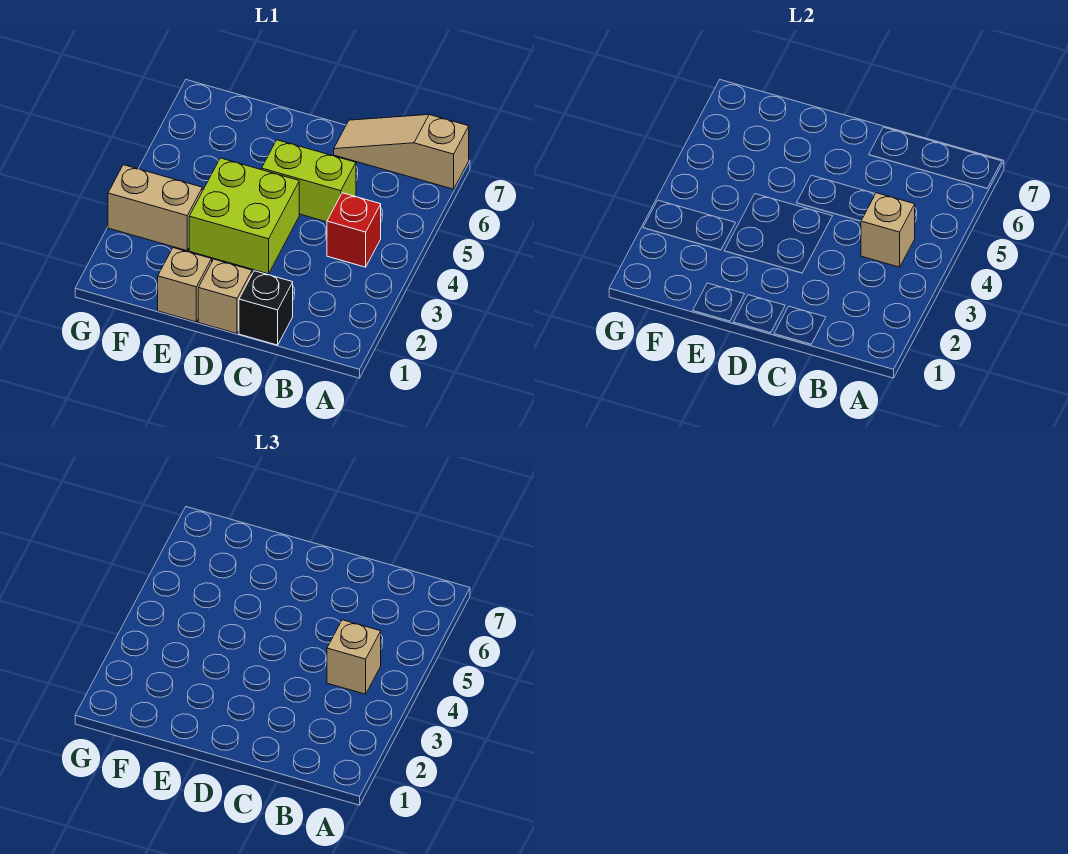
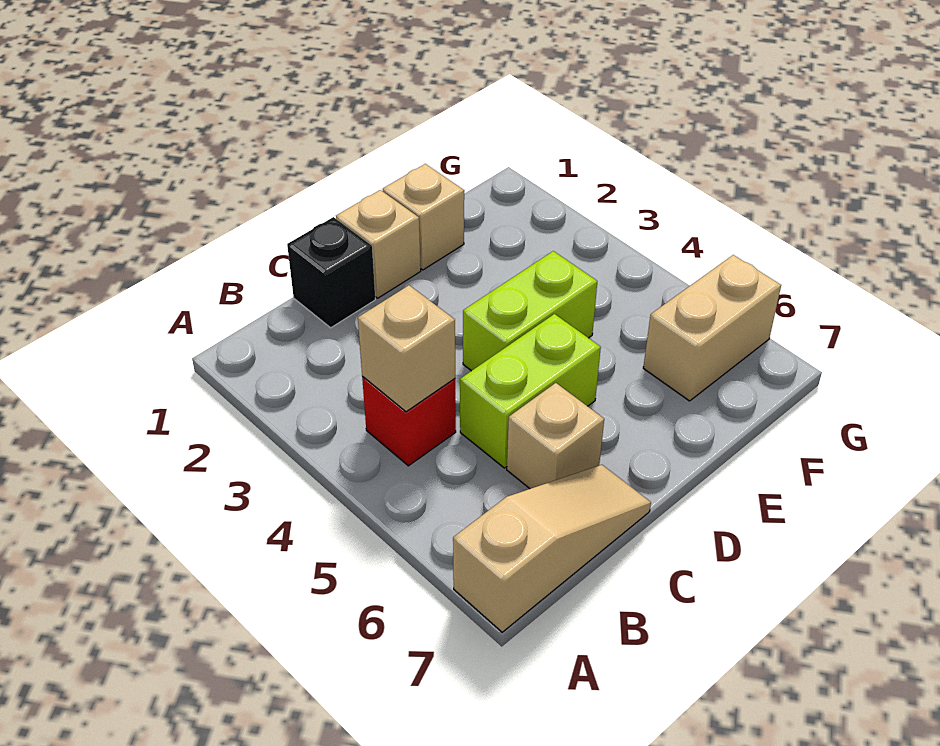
tan brick B4 level 3 -> tan brick C6 level 1
lime brick D3:E4 level 1 -> lime brick D4:E4 level 1
tan brick F3:G3 level 1 -> tan brick F6:G6 level 1

